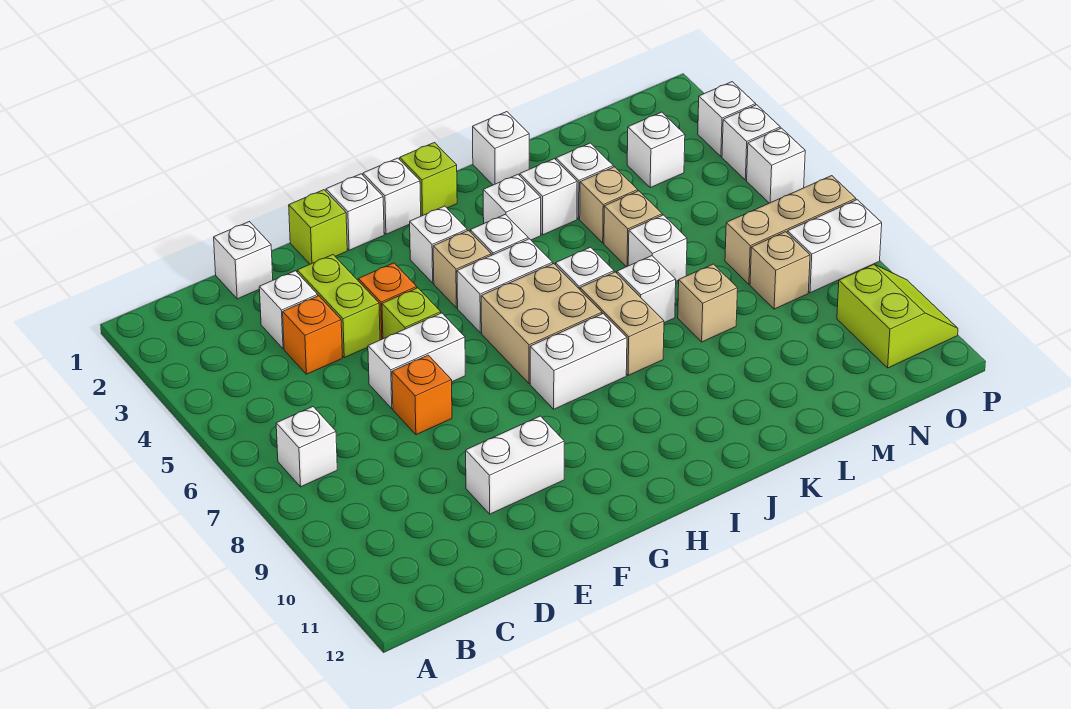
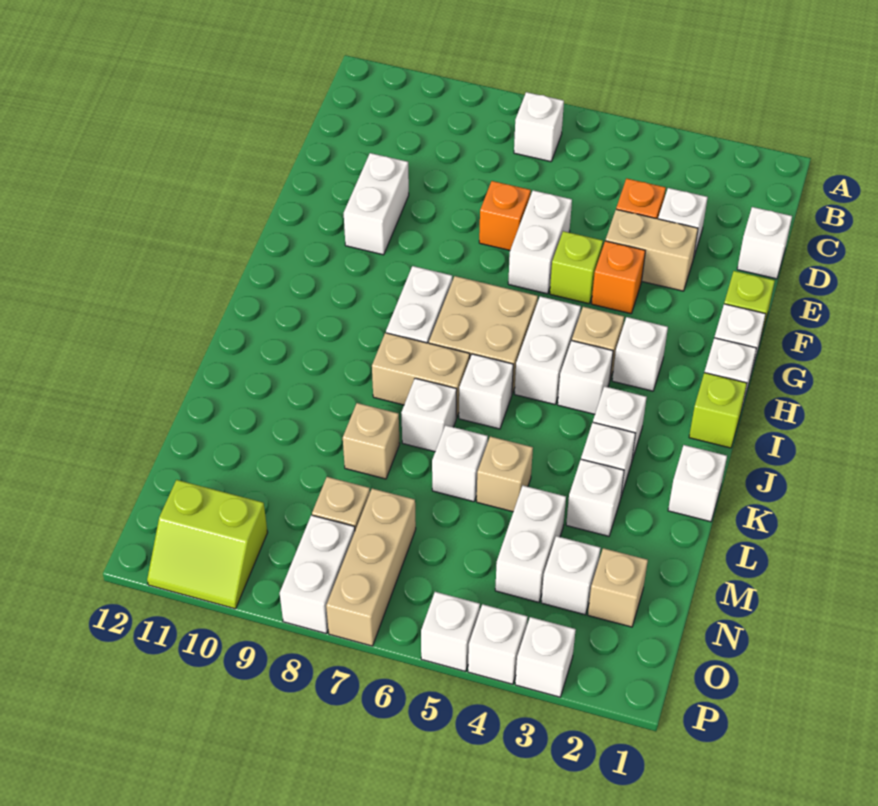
lime brick E3:E4 level 1 -> tan brick E3:E4 level 1
tan brick L4 level 1 -> tan brick N2 level 1
none -> white brick M4:N4 level 1

